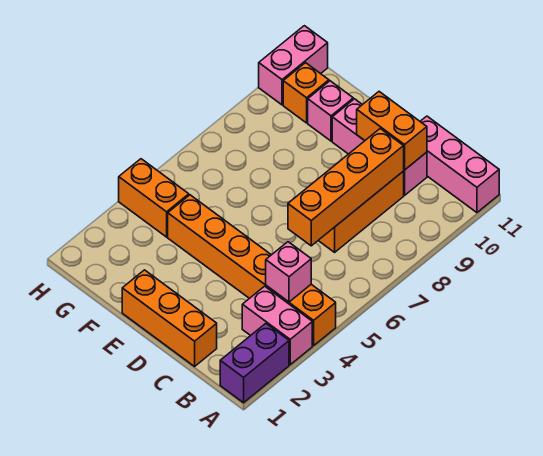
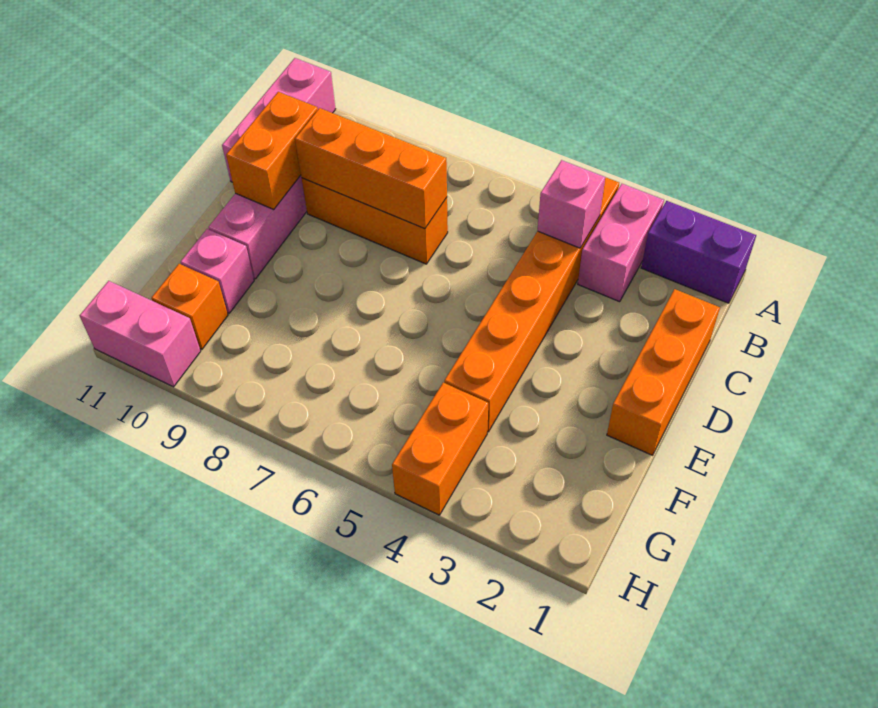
orange brick C6:C9 level 2 -> orange brick C7:C9 level 2

